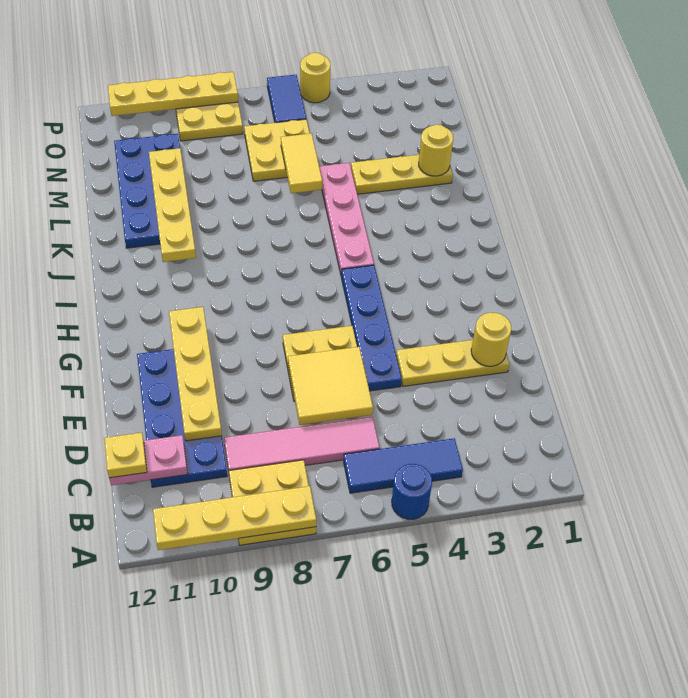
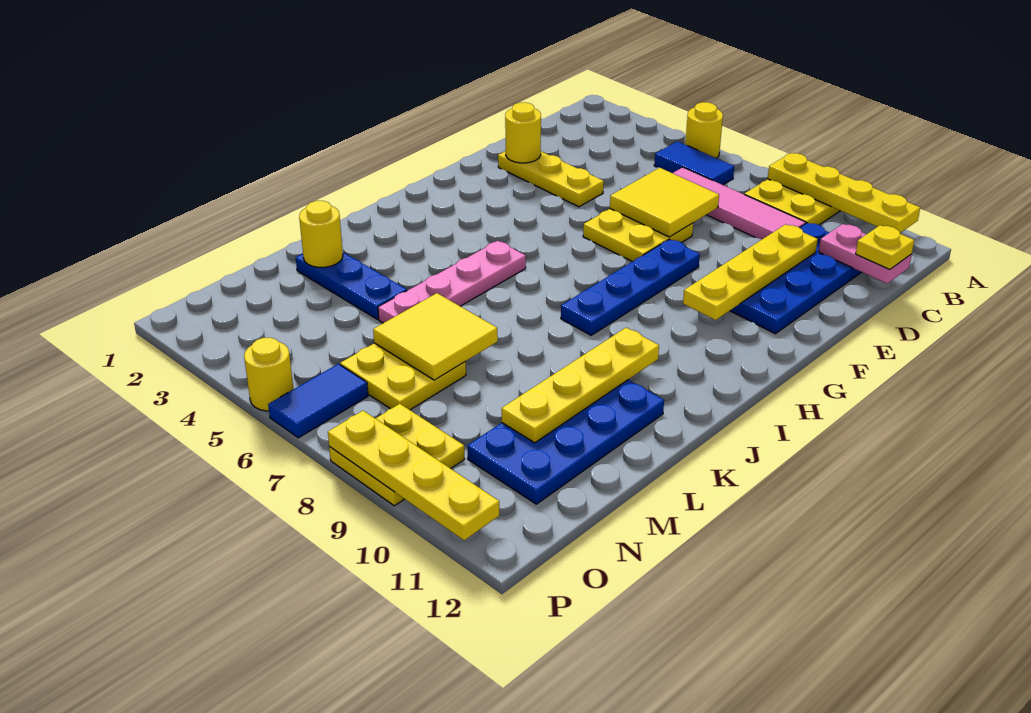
blue round brick A5 level 1 -> yellow round brick A5 level 1
blue tile B4:B6 level 1 -> blue tile B5:B6 level 1
blue plate E5:H5 level 1 -> blue plate F8:I8 level 1
yellow plate L2:L4 level 1 -> blue plate L2:L4 level 1
yellow tile L6:M6 level 2 -> yellow tile L6:M7 level 2

